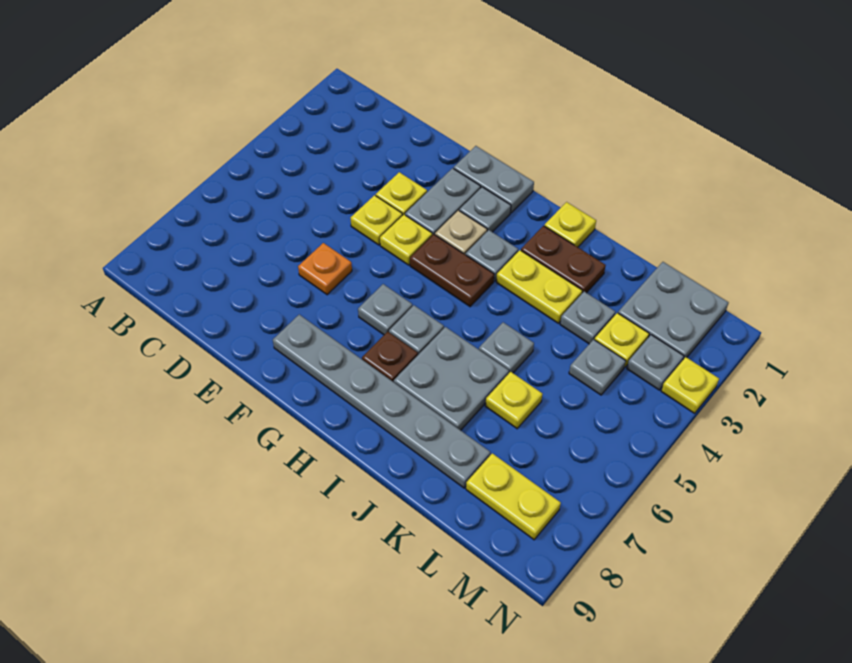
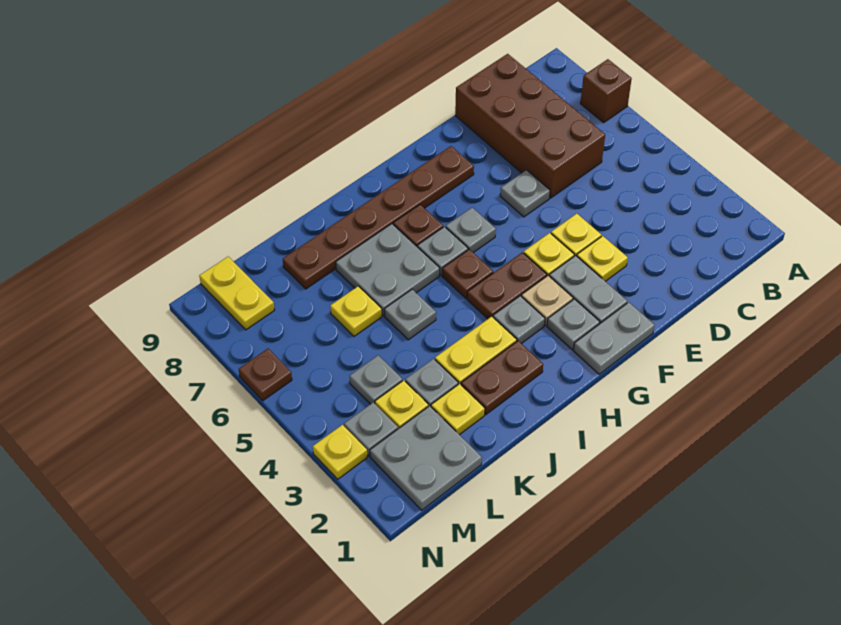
none -> brown brick A7 level 1
none -> brown brick C6:D9 level 1
orange plate E6 level 1 -> grey plate E6 level 1
grey plate F8:K8 level 1 -> brown plate F8:K8 level 1
none -> brown plate H5 level 1
yellow plate I1 level 1 -> yellow plate K2 level 1
yellow plate L8:M8 level 1 -> yellow plate M8:M9 level 1
none -> brown plate N6 level 1

